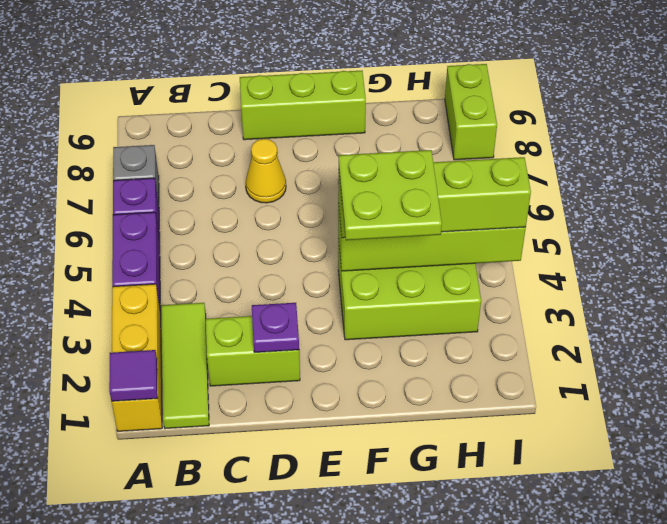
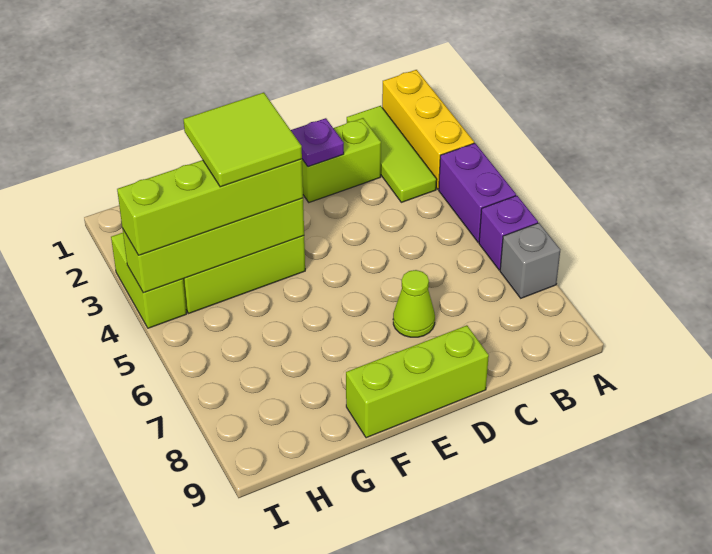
purple tile A1 level 2 -> none
yellow cone D7 level 1 -> lime cone D7 level 1
lime plate F3:G4 level 4 -> lime tile F3:G4 level 4
lime brick I8:I9 level 1 -> lime brick I3:I4 level 1

